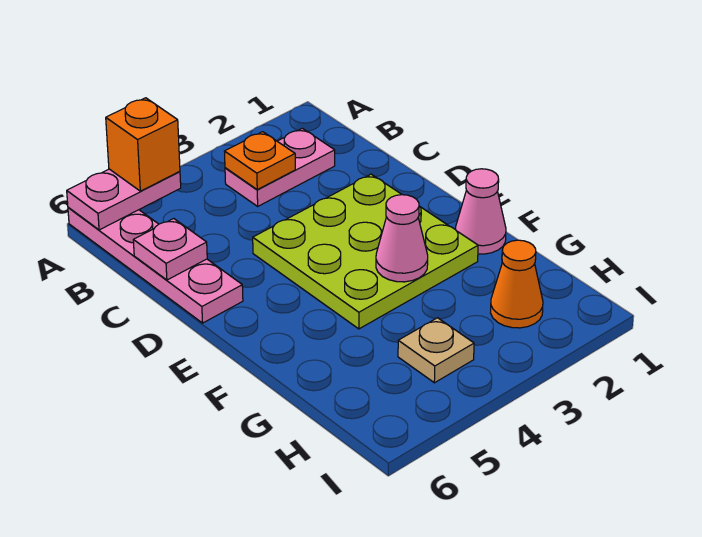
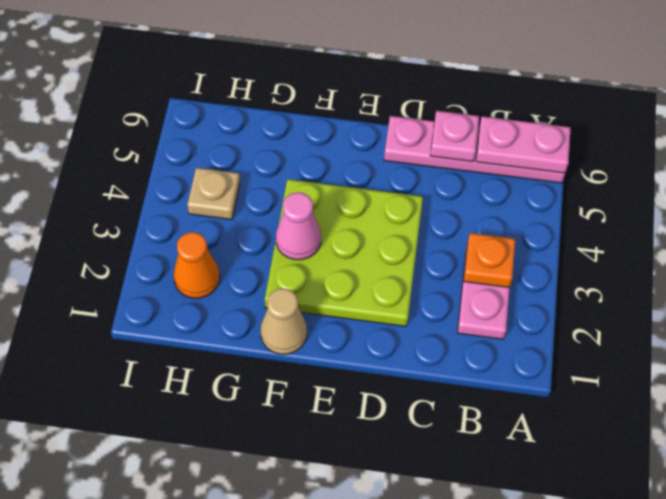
pink plate A5:A6 level 2 -> pink plate A6:B6 level 2
orange brick A5 level 3 -> none
pink cone F1 level 1 -> tan cone F1 level 1

